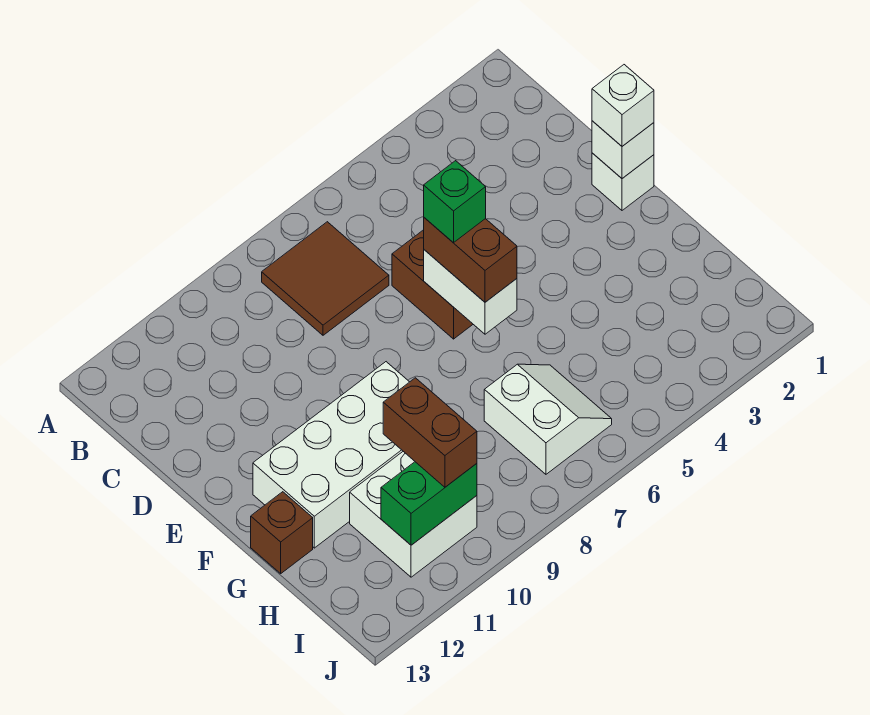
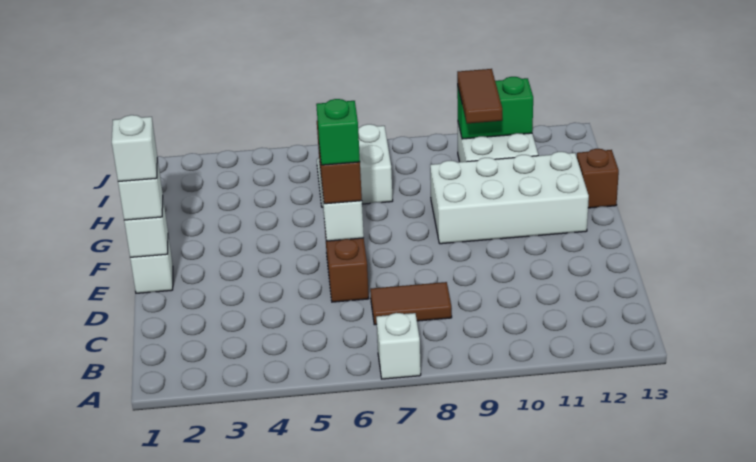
none -> white brick A7 level 1
brown tile B7:C8 level 1 -> brown tile C7:C8 level 1
none -> white brick E1 level 4
brown brick H10:I10 level 3 -> brown tile H10:I10 level 3

